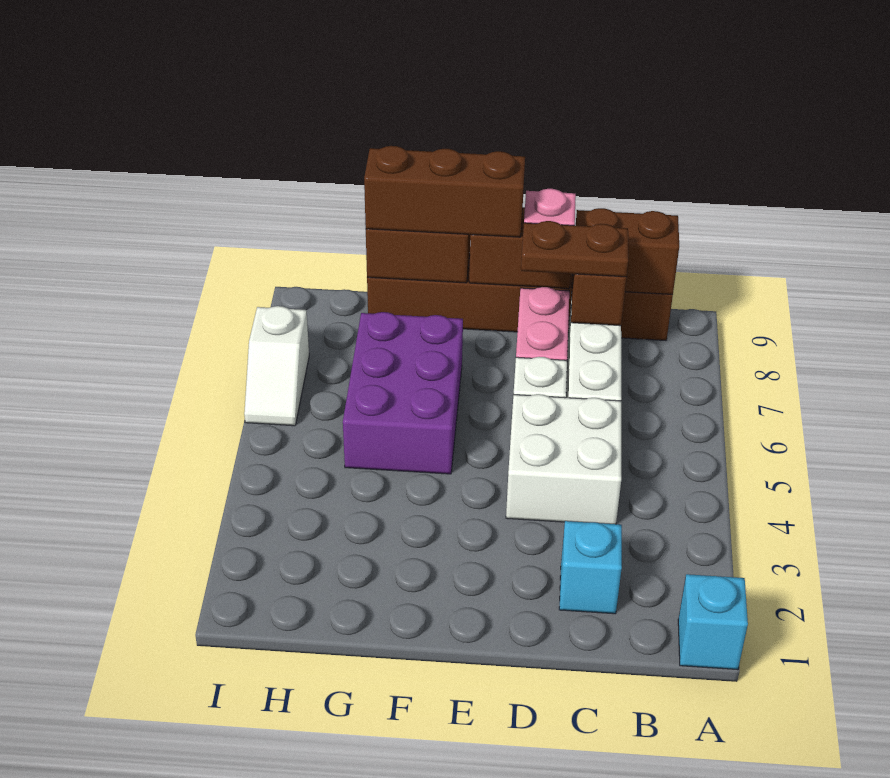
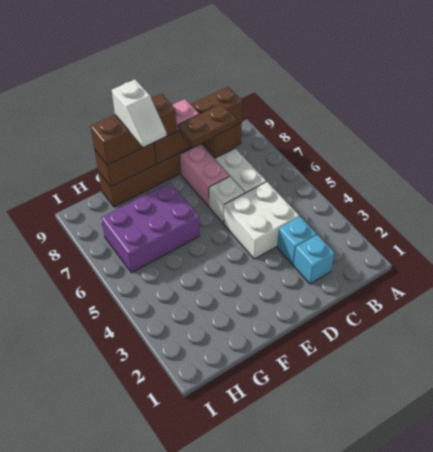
cyan brick A1 level 1 -> cyan brick C3 level 1
purple brick F5:G7 level 1 -> purple brick F6:H7 level 1
white slope I6:I7 level 1 top 7 -> white slope F8:F9 level 4 top 9

